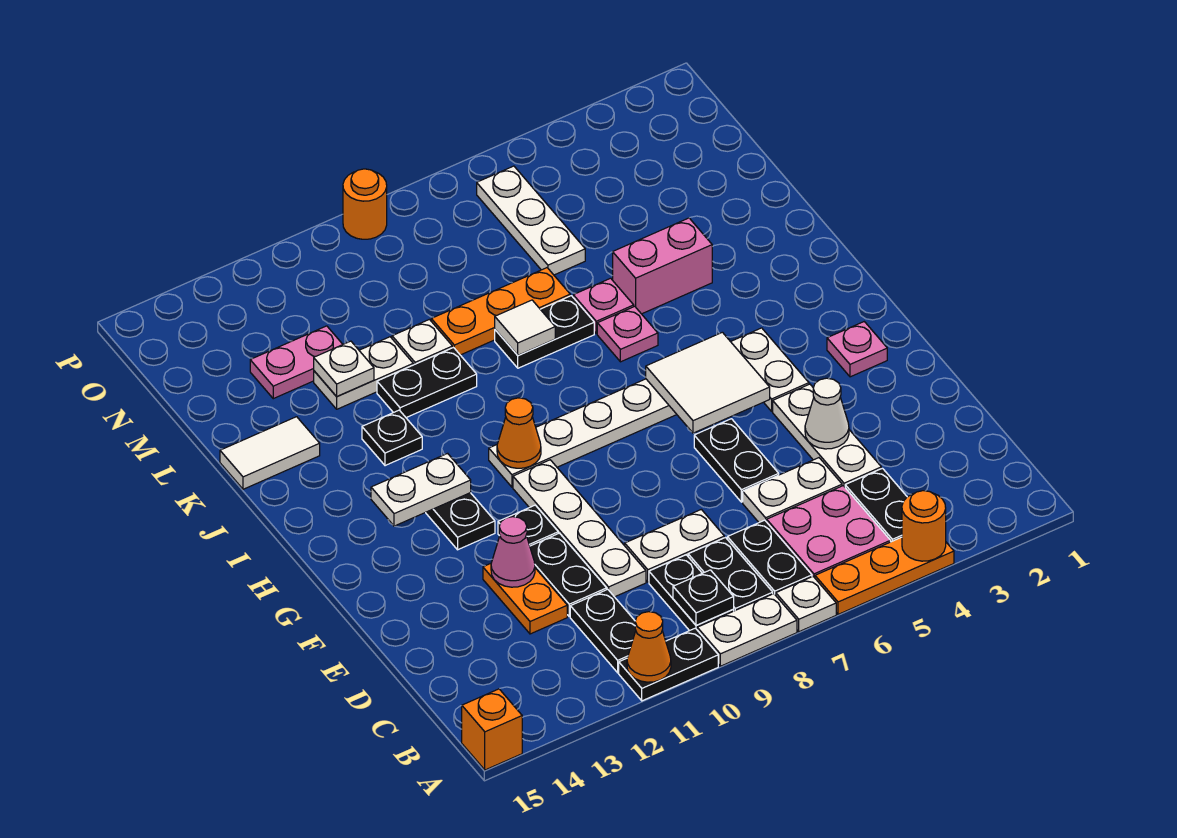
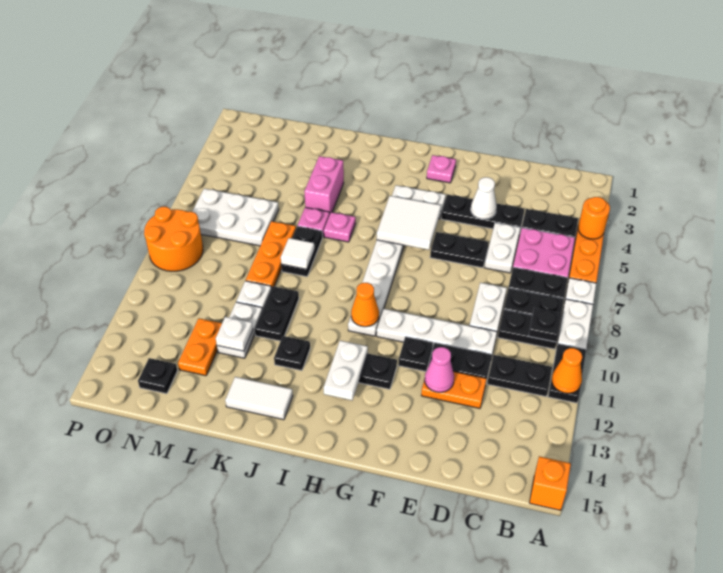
white plate D4:F4 level 1 -> black plate D4:F4 level 1
white tile K14:K15 level 1 -> white tile J14:K14 level 1
white plate M6:O6 level 1 -> white plate M6:O7 level 1
pink plate M12:M13 level 1 -> orange plate M12:M13 level 1
none -> black plate N14 level 1
orange round brick P9 level 1 -> orange round brick O8:P9 level 1

